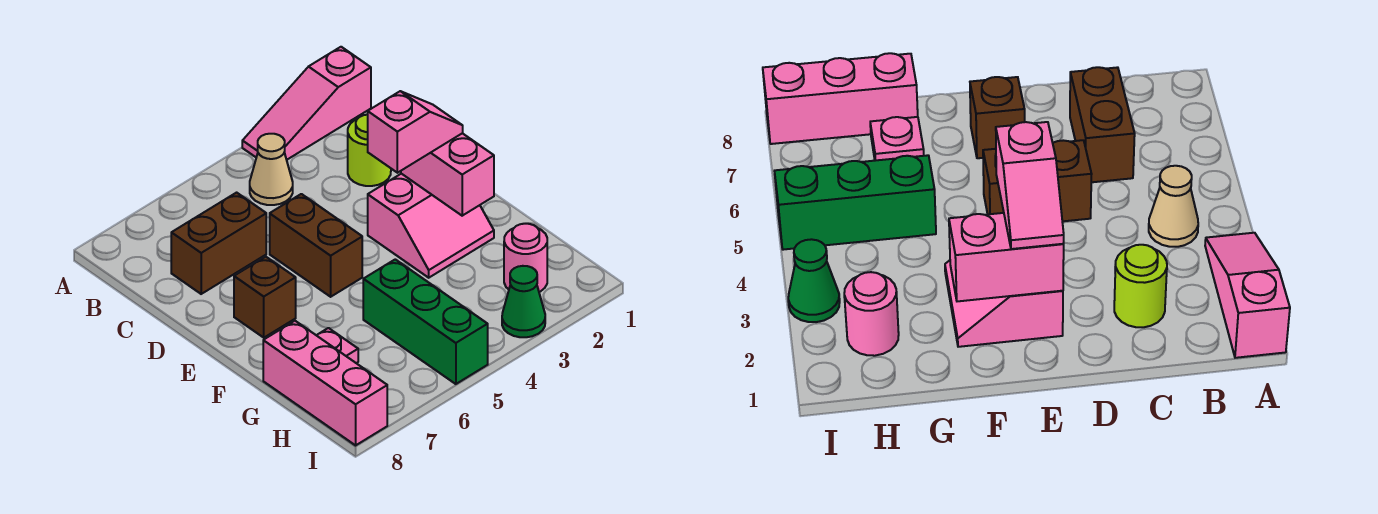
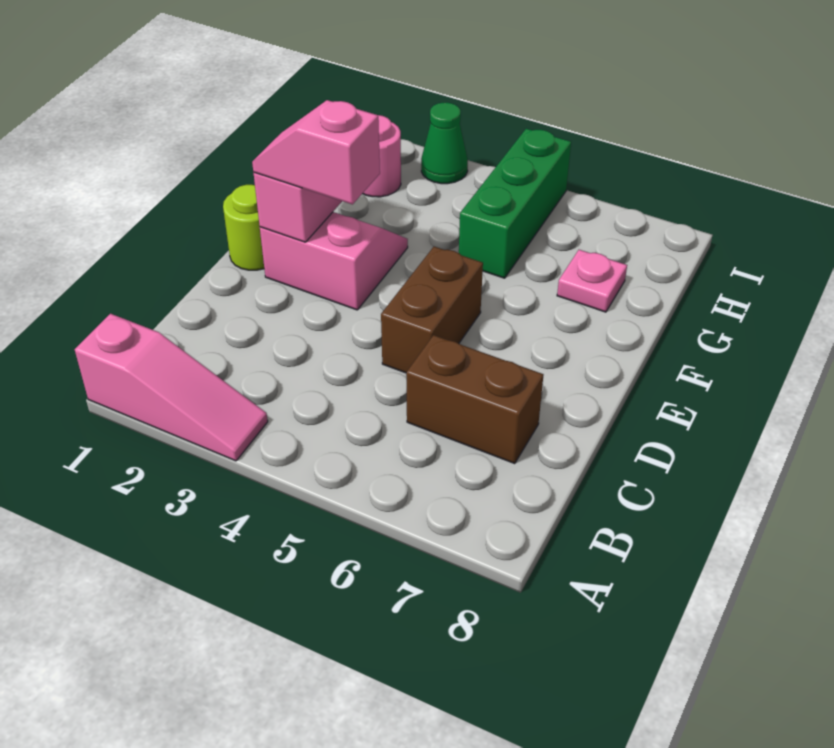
tan cone B4 level 1 -> none
lime round brick C2 level 1 -> lime round brick E1 level 1
brown brick E7 level 1 -> none
pink brick G8:I8 level 1 -> none

